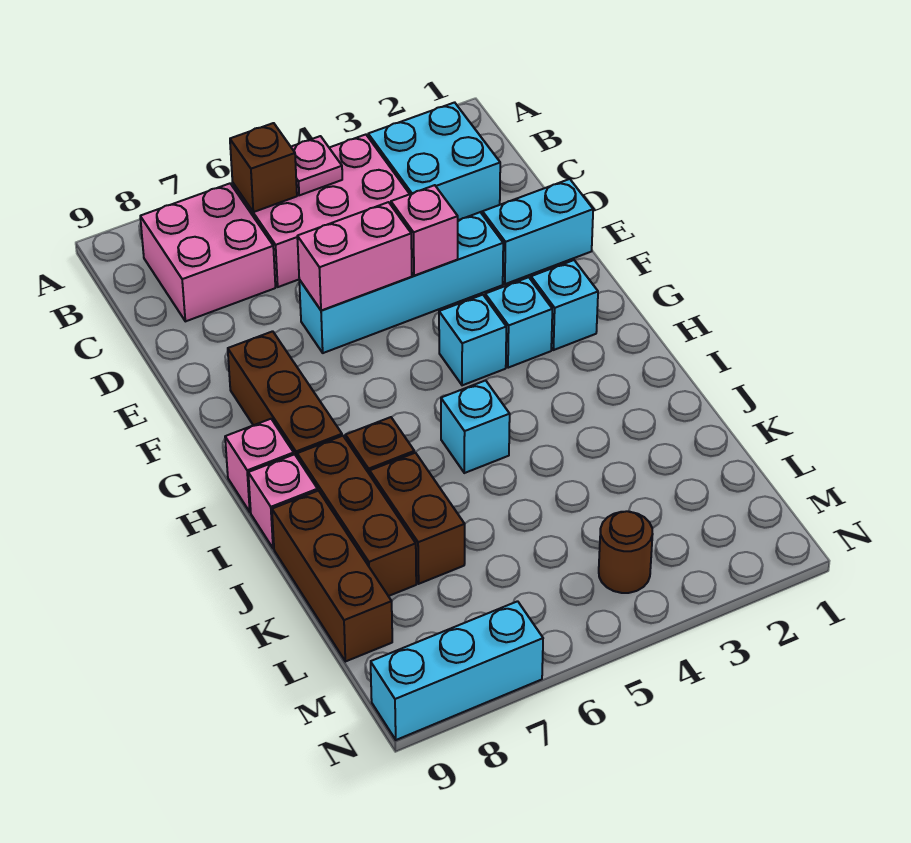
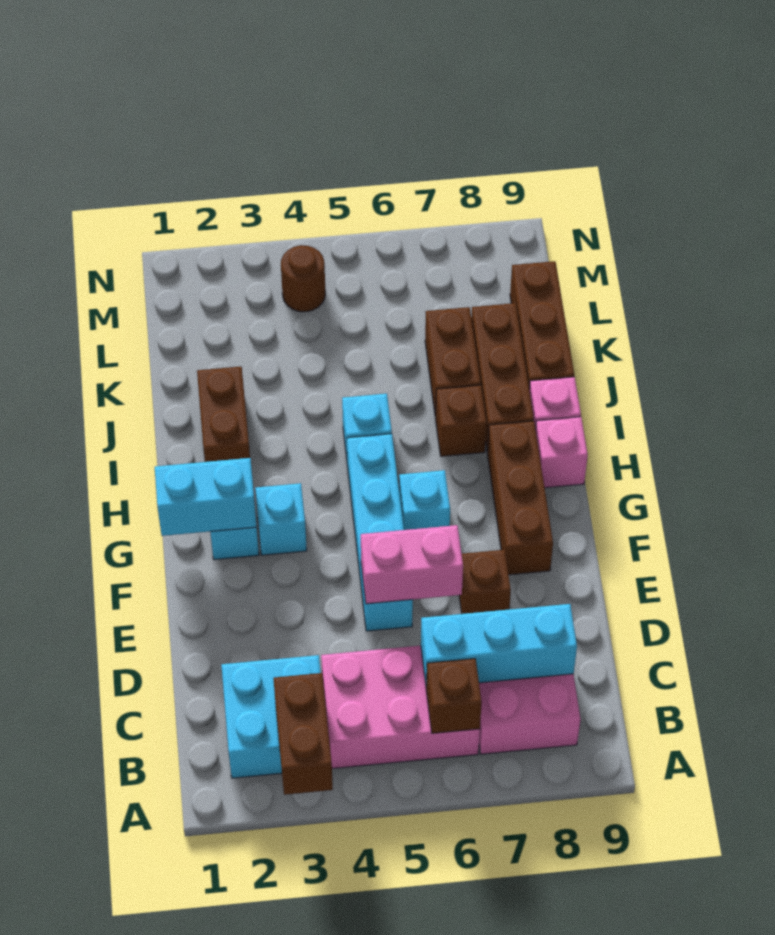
none -> brown brick A3:B3 level 2
pink plate B5 level 2 -> none
cyan brick E1:E2 level 1 -> cyan brick G1:G2 level 2
cyan brick E3:E6 level 1 -> cyan brick E5:H5 level 1
pink brick E4 level 2 -> none
none -> brown brick E7 level 1
cyan brick G4 level 1 -> cyan brick G6 level 1
none -> brown brick I2:J2 level 1
cyan brick N7:N9 level 1 -> cyan brick C6:C8 level 2

